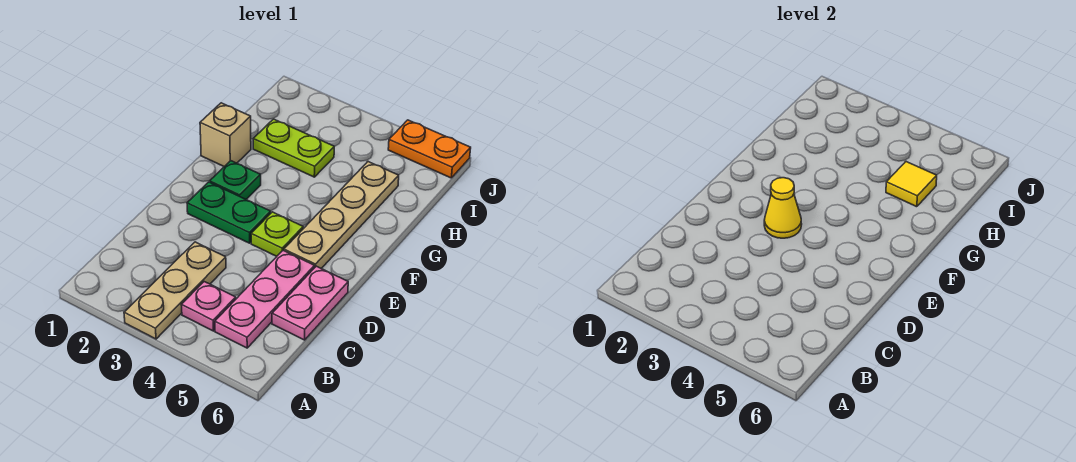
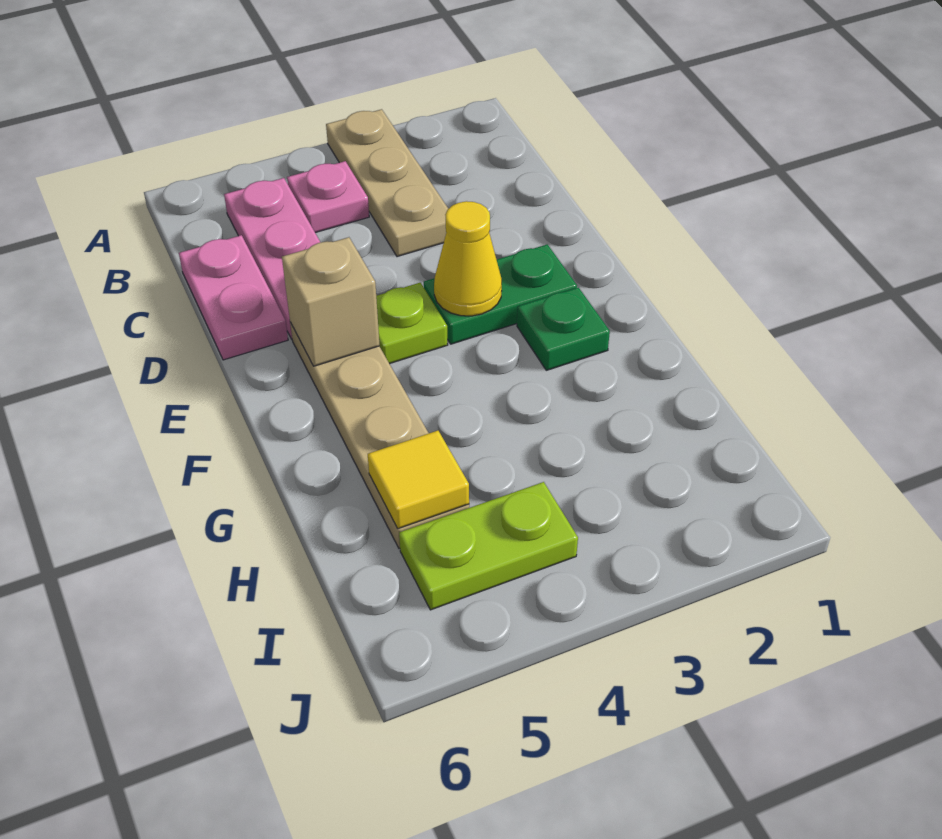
tan brick G1 level 1 -> tan brick E5 level 2
lime plate H2:H3 level 1 -> lime plate I4:I5 level 1
orange plate J5:J6 level 1 -> none

